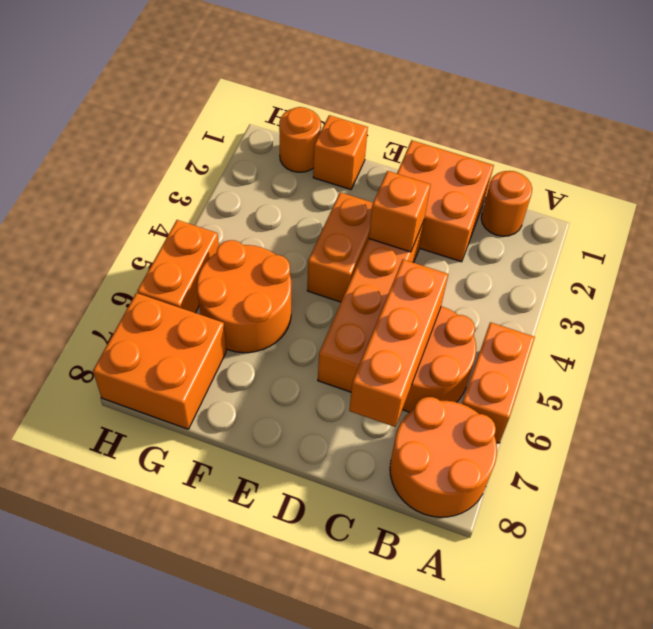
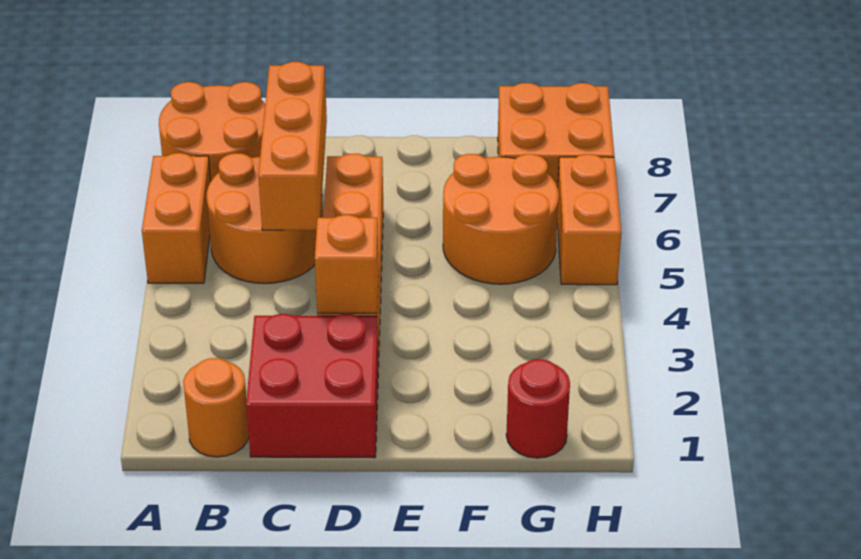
orange brick C1:D2 level 1 -> red brick C1:D2 level 1
orange brick E3:E4 level 1 -> none
orange brick F1 level 1 -> none
orange round brick G1 level 1 -> red round brick G1 level 1

